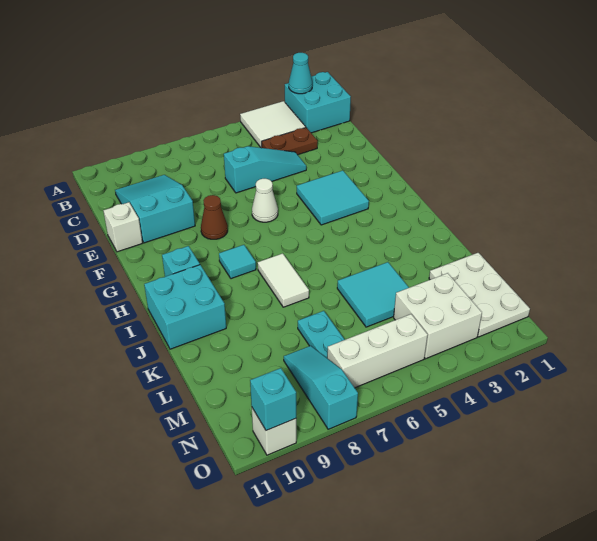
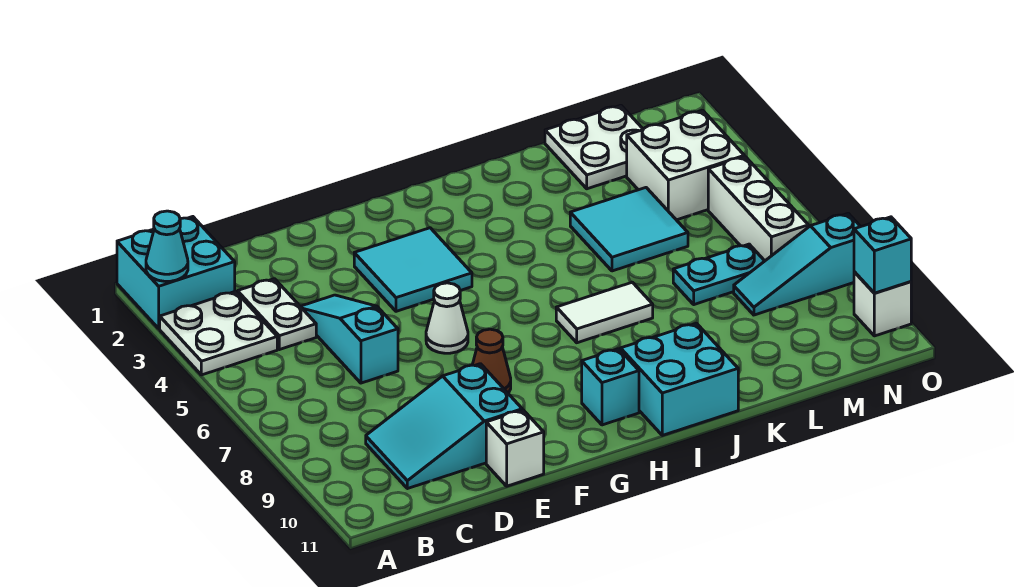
white tile A3:B4 level 1 -> white plate A3:B4 level 1
brown plate C3:C4 level 1 -> white plate C3:C4 level 1
cyan tile H8 level 1 -> none
white plate L1:N2 level 1 -> white plate L1:M2 level 1

